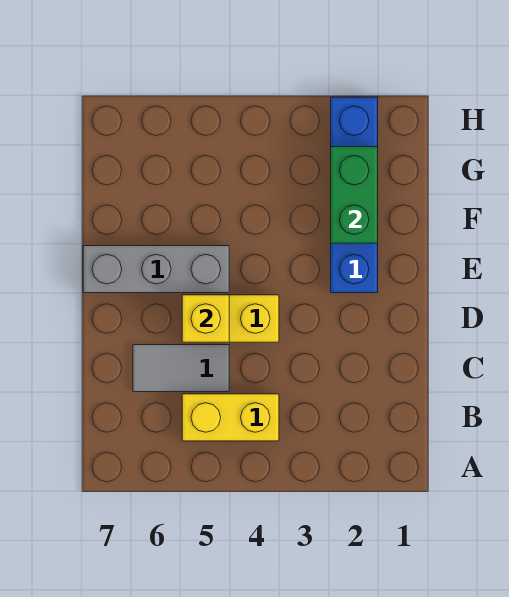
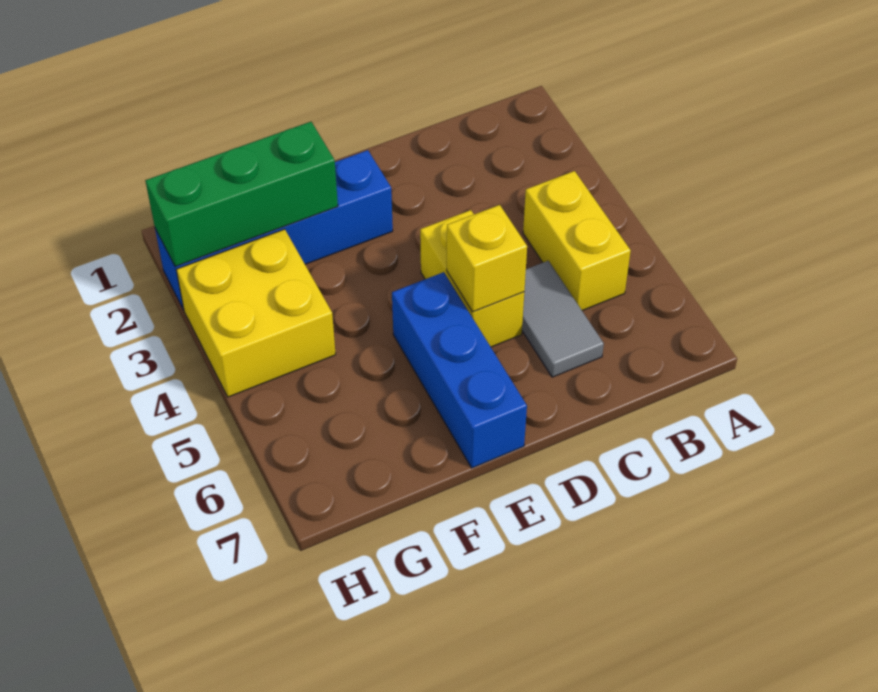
grey brick E5:E7 level 1 -> blue brick E5:E7 level 1
green brick F2:G2 level 2 -> green brick F2:H2 level 2
none -> yellow brick G3:H4 level 1

